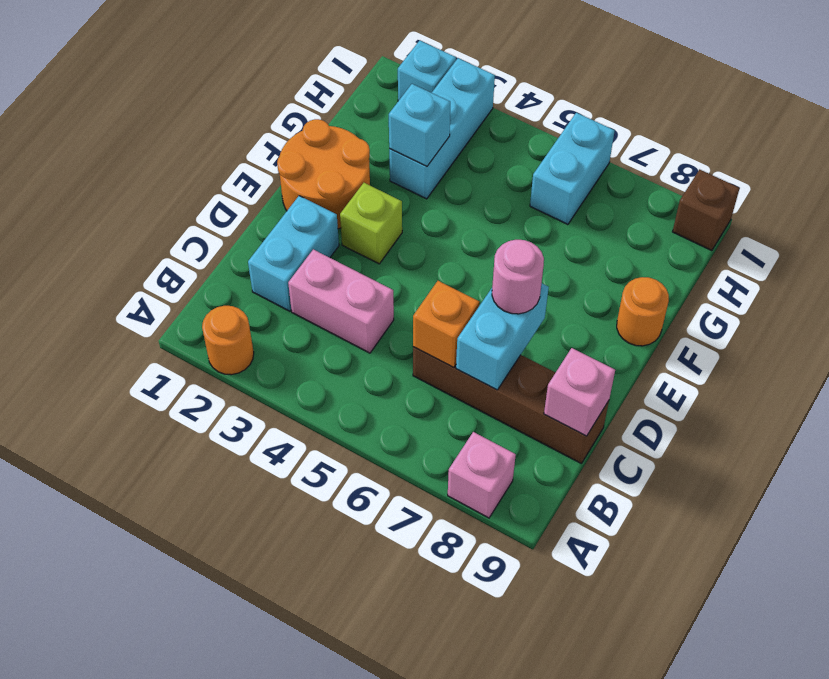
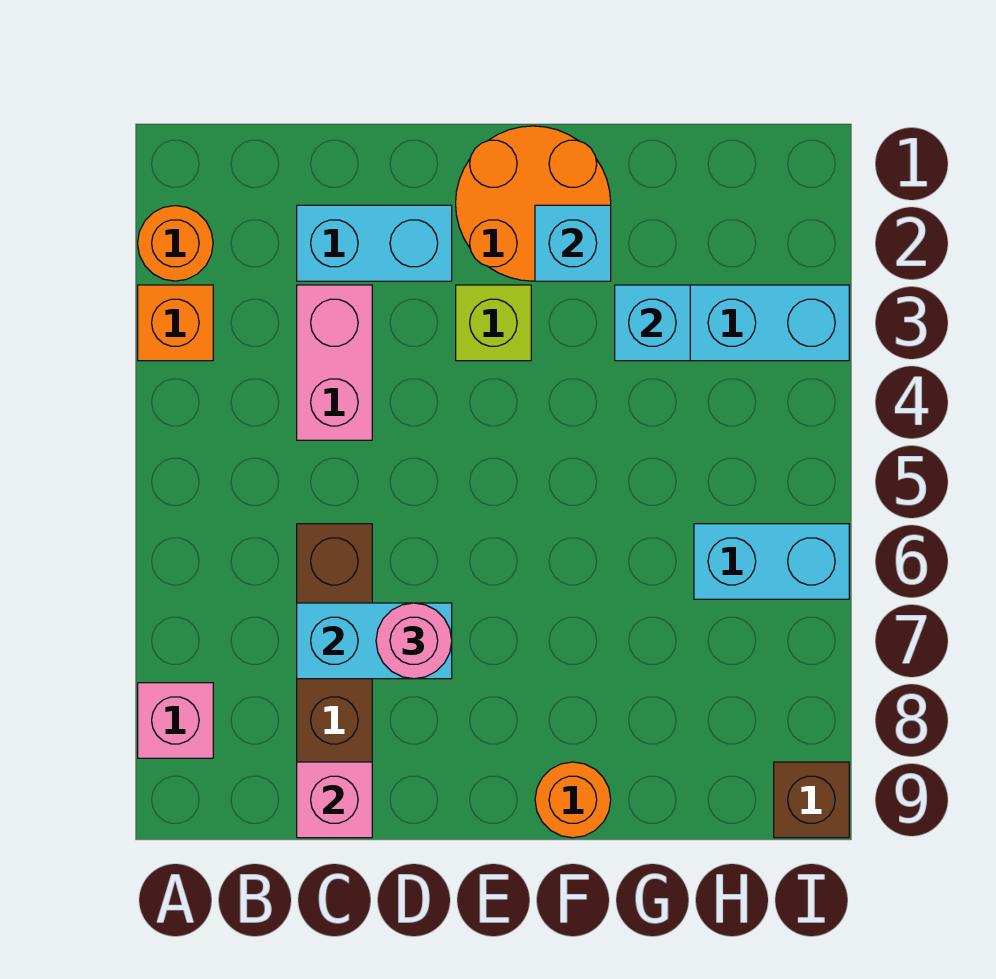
orange brick C6 level 2 -> orange brick A3 level 1
cyan brick I2 level 1 -> cyan brick F2 level 2

